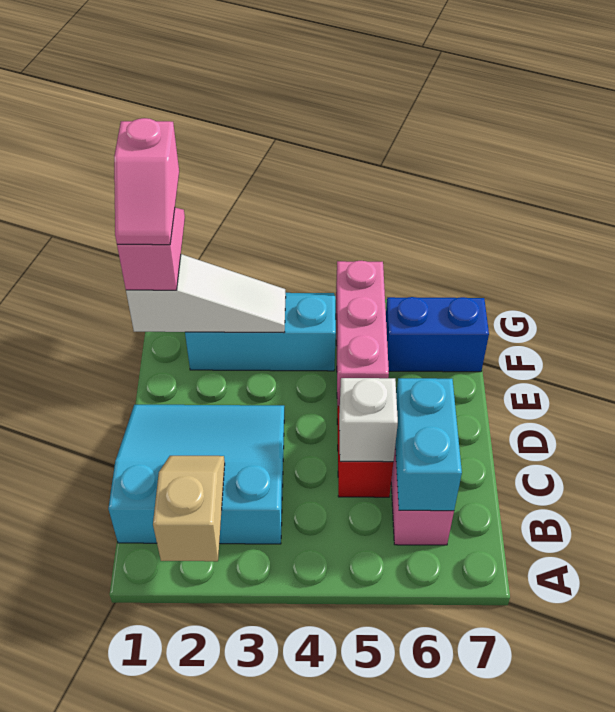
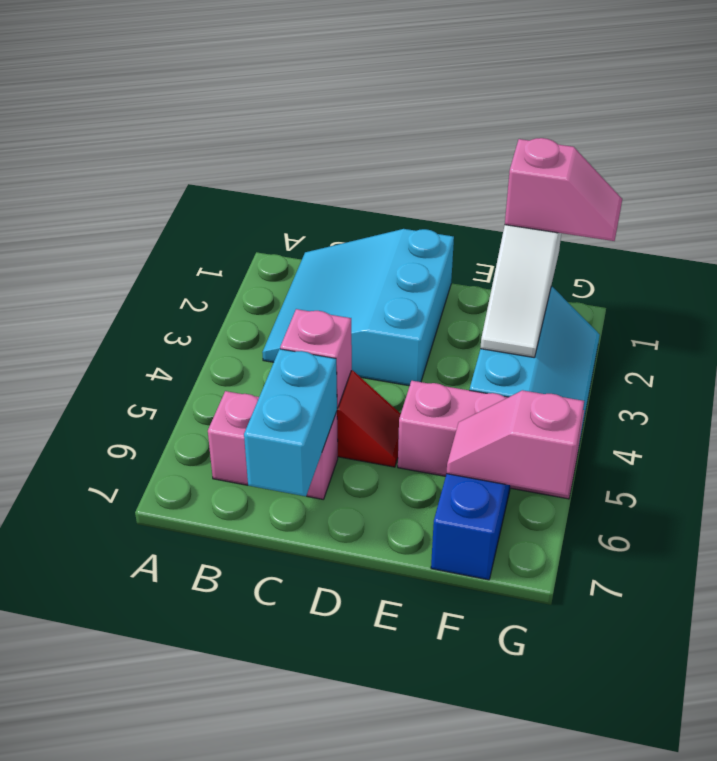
tan slope A2:B2 level 2 top A -> none
cyan slope B1:D3 level 1 top B -> cyan slope B1:D3 level 1 top D
cyan brick B6:C6 level 2 -> cyan brick C6:C7 level 2
white brick C5 level 2 -> pink brick C5 level 2
pink slope F1:G1 level 4 top G -> pink slope F6:G6 level 2 top G

